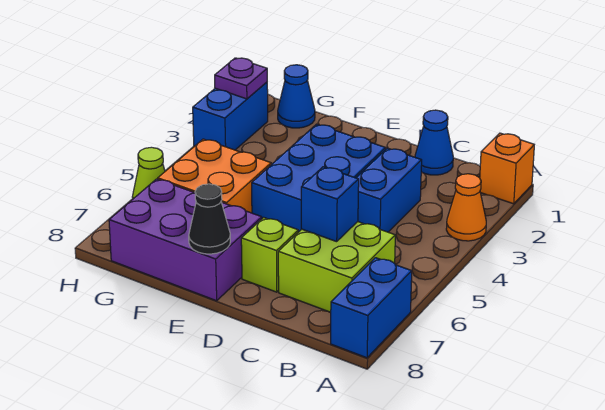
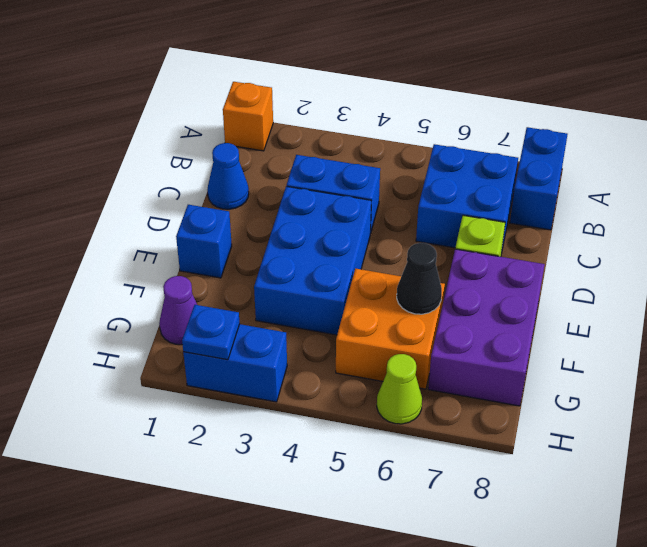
orange cone A3 level 1 -> none
blue brick A7:A8 level 1 -> blue brick A8:B8 level 1
lime brick B6:C7 level 1 -> blue brick B6:C7 level 1
blue brick C6 level 2 -> blue brick E1 level 1
blue brick D3:E5 level 1 -> blue brick D3:F4 level 1
black cone E8 level 2 -> black cone F6 level 2
blue cone G1 level 1 -> purple cone G1 level 1
purple plate H2 level 2 -> blue plate H2 level 2

